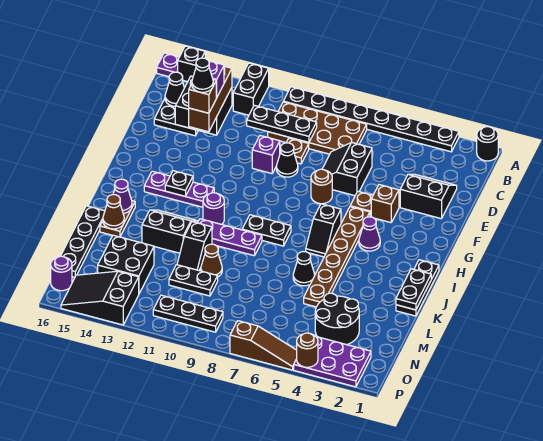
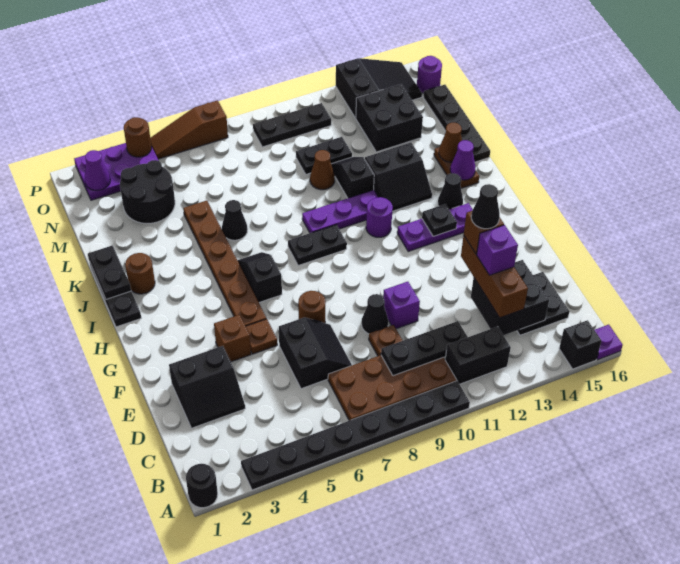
black brick A12:B12 level 1 -> black brick B11:B12 level 1
black cone C15 level 2 -> black cone I14 level 1
purple cone H4 level 1 -> purple cone O2 level 2
none -> brown round brick J2 level 1

